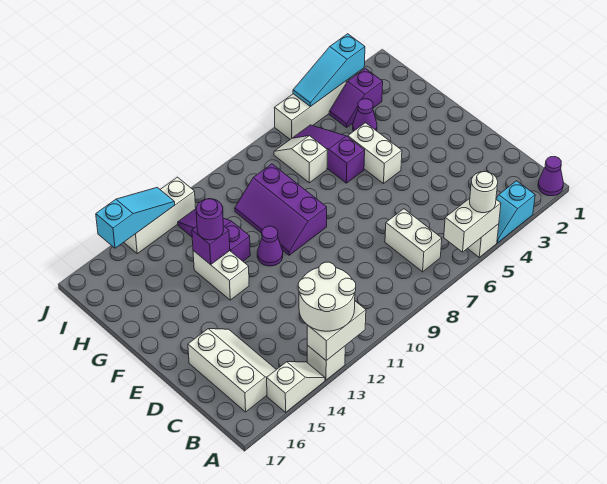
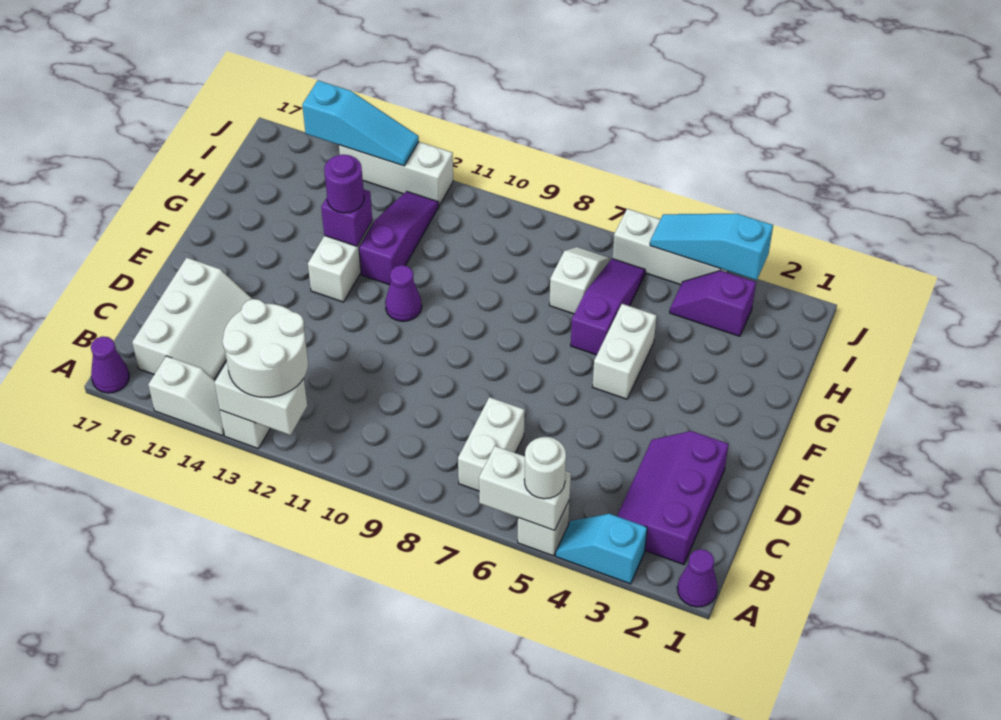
purple slope F9:H10 level 1 top 9 -> purple slope B2:D3 level 1 top 2
purple cone H4 level 1 -> purple cone A17 level 1

